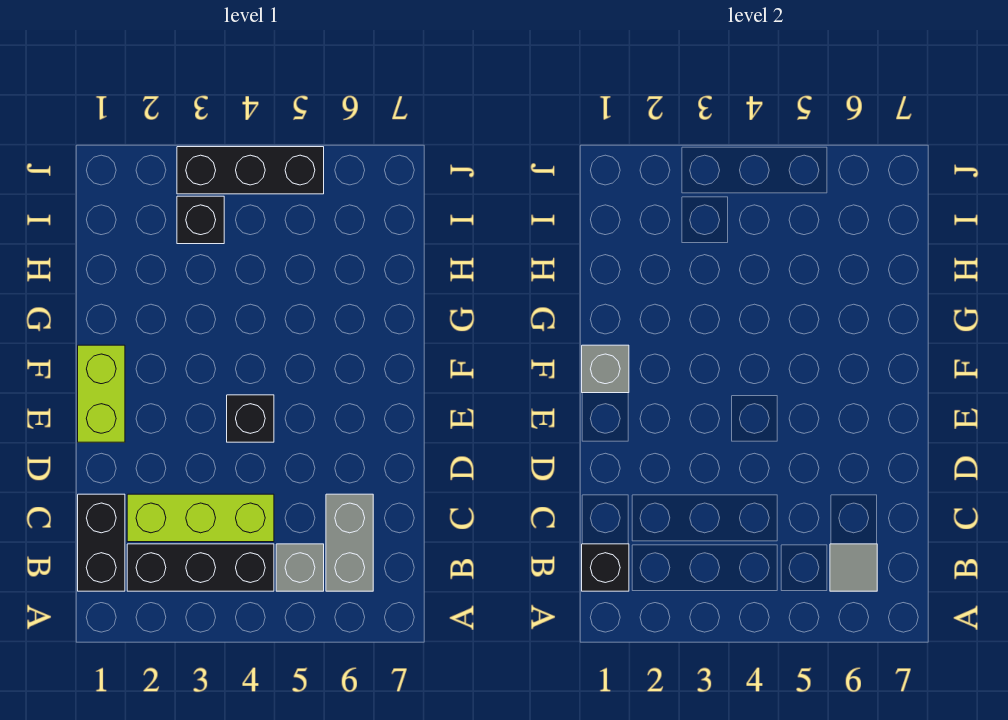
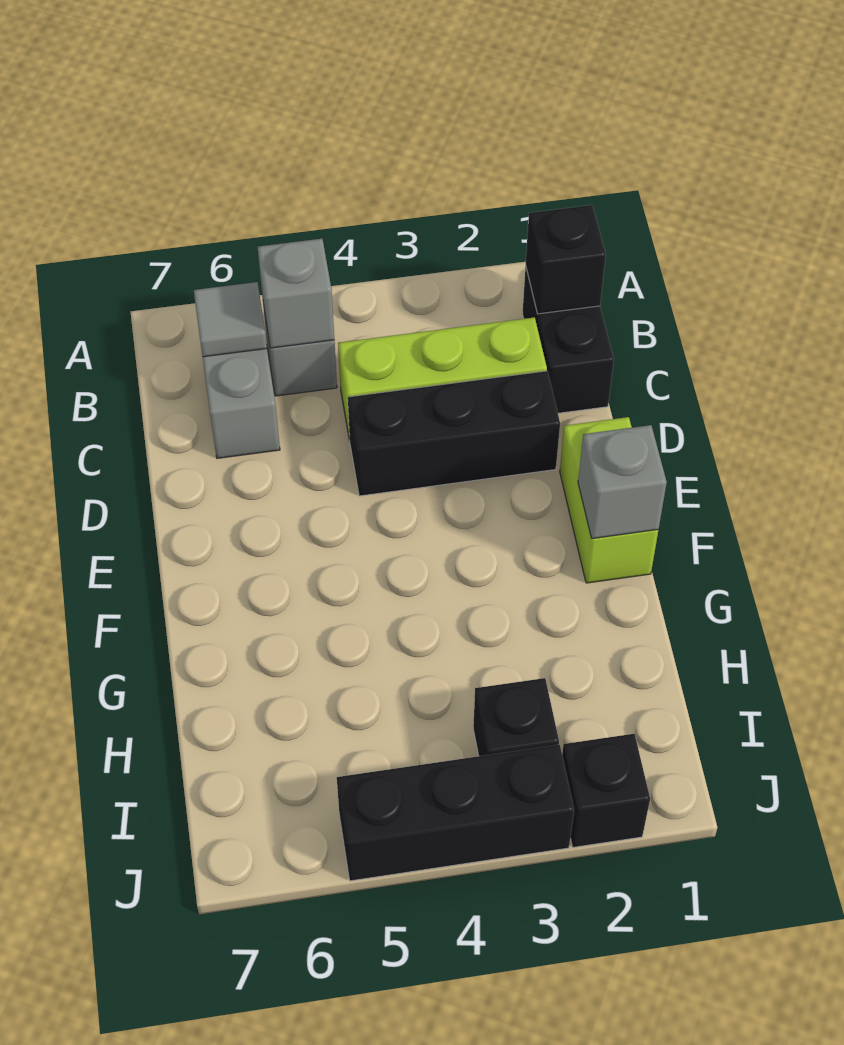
black brick B2:B4 level 1 -> black brick D2:D4 level 1
none -> grey brick B5 level 2
black brick E4 level 1 -> black brick J2 level 1

